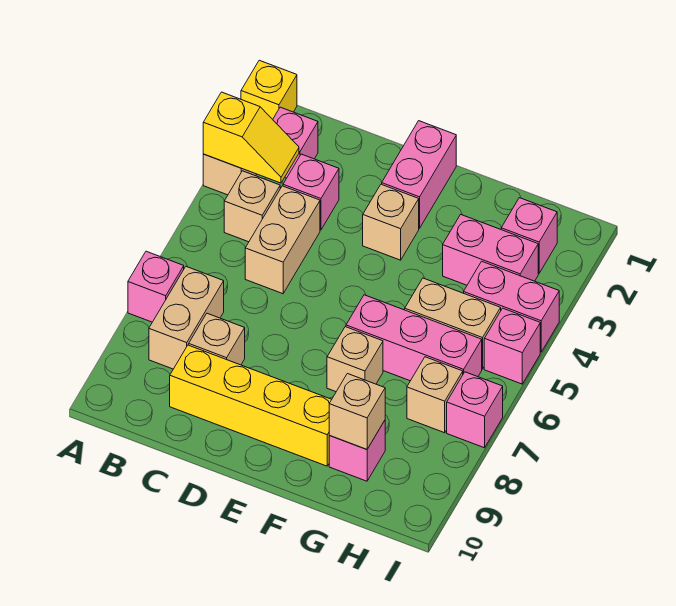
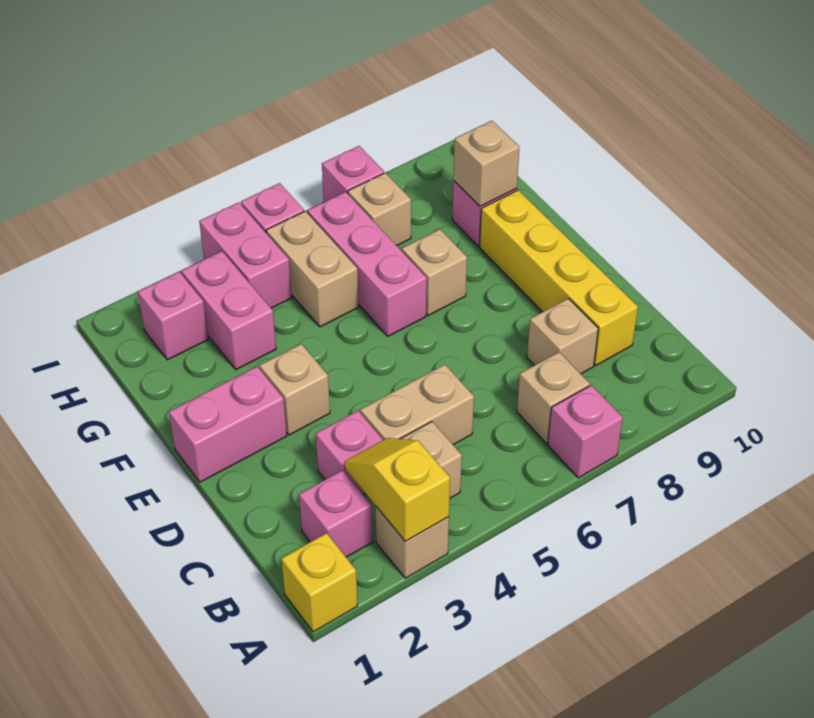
tan brick B7:B8 level 1 -> tan brick B7 level 1

